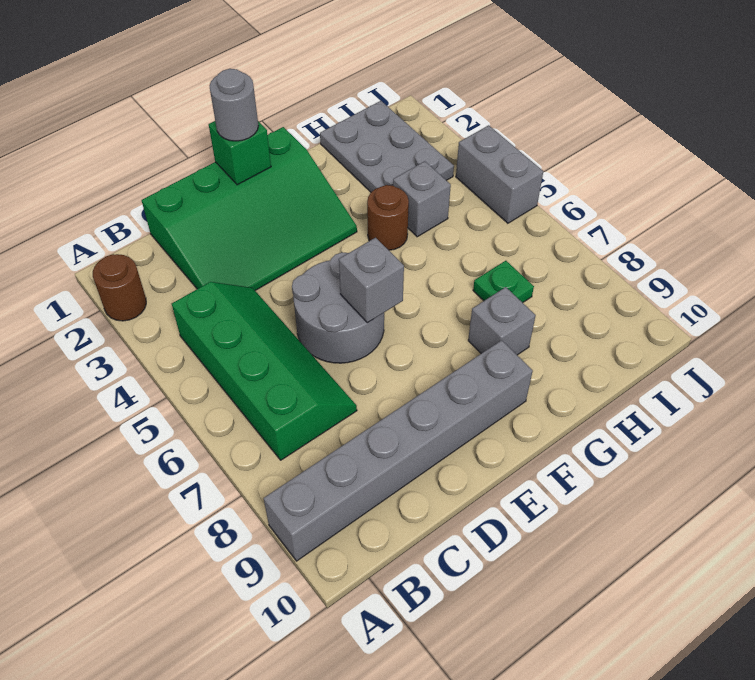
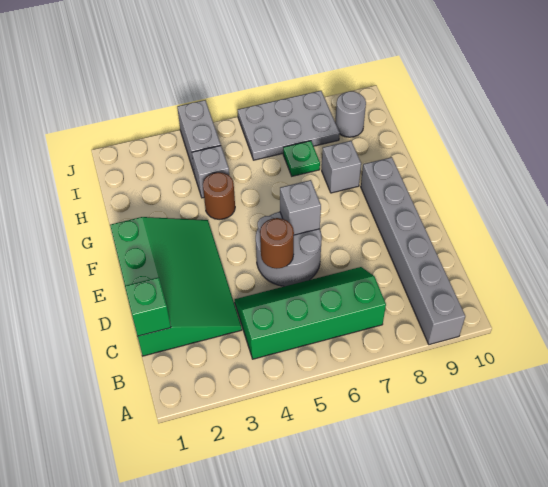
brown round brick A2 level 1 -> brown round brick D5 level 2
green brick E1 level 2 -> green brick C1 level 2
grey round brick E1 level 3 -> grey round brick I9 level 1
grey plate H1:I3 level 1 -> grey plate I6:J8 level 1
grey brick J4:J5 level 1 -> grey brick I4:J4 level 1

